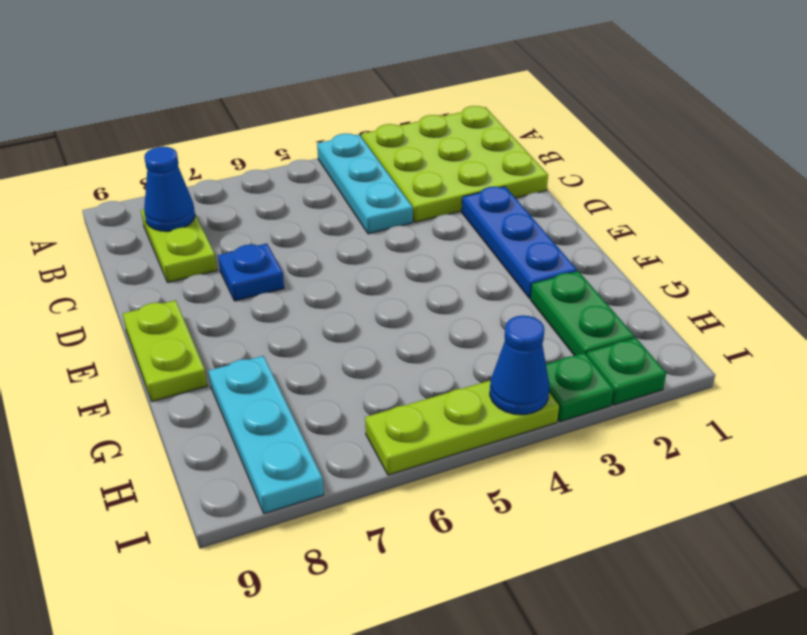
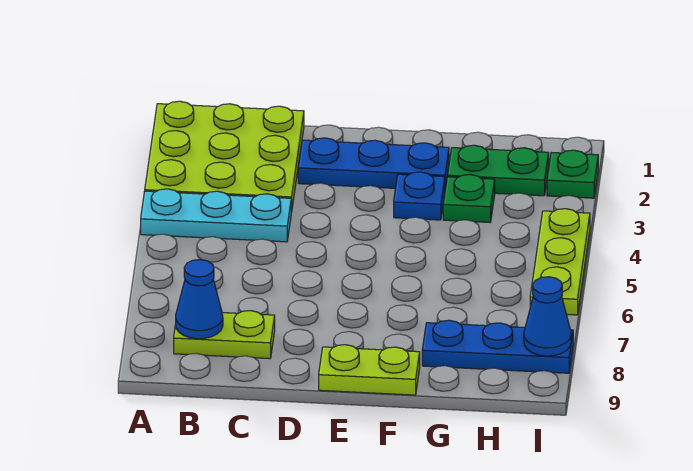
blue plate D7 level 1 -> blue plate F3 level 1
cyan plate G8:I8 level 1 -> blue plate G8:I8 level 1
green plate I3 level 1 -> green plate G3 level 1
blue cone I4 level 2 -> blue cone I8 level 2

